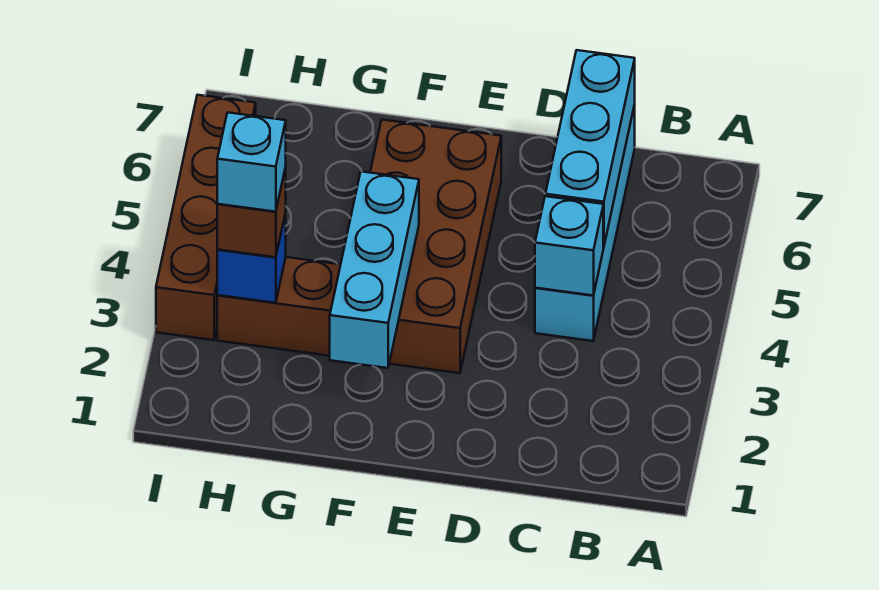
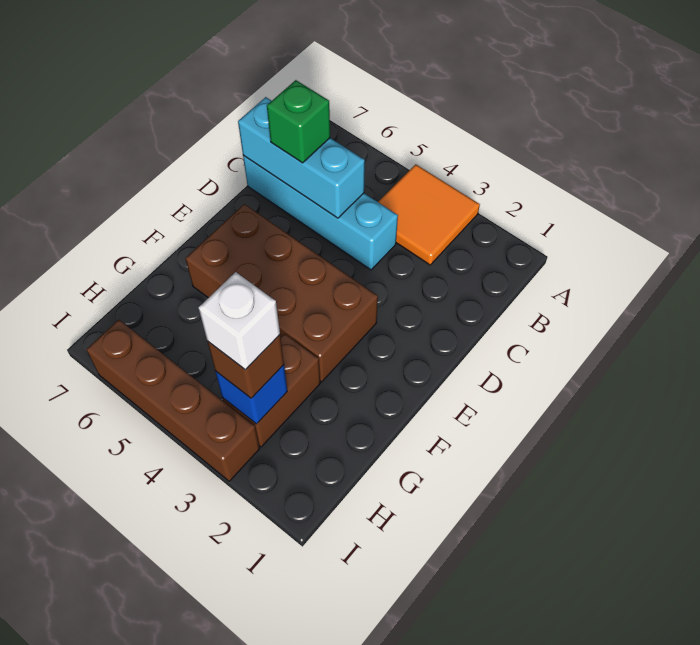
none -> orange tile A3:B4 level 1
cyan brick C4 level 2 -> none
none -> green brick C6 level 3
cyan brick F2:F4 level 2 -> none
cyan brick H3 level 4 -> white brick H3 level 4

